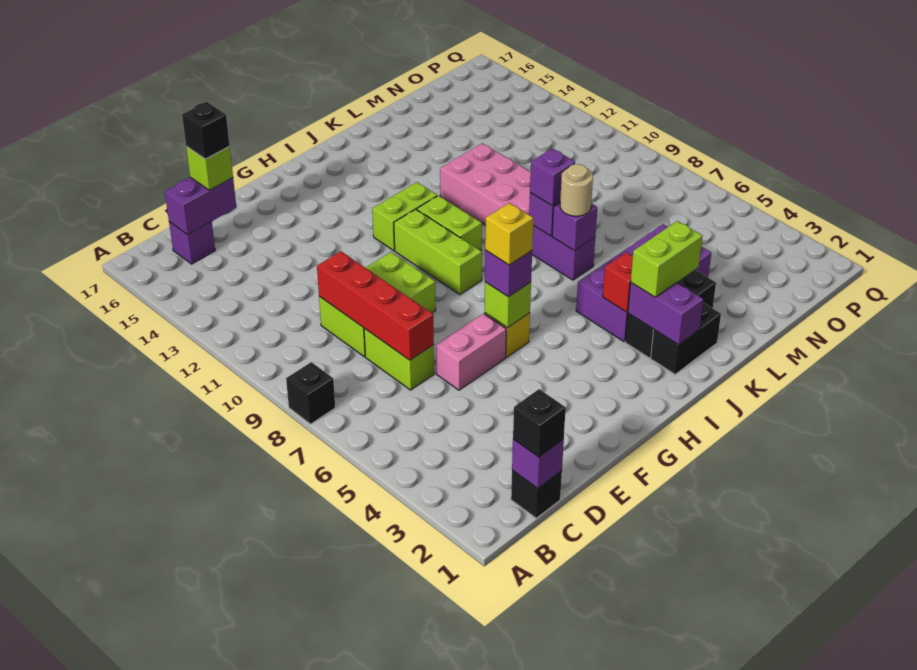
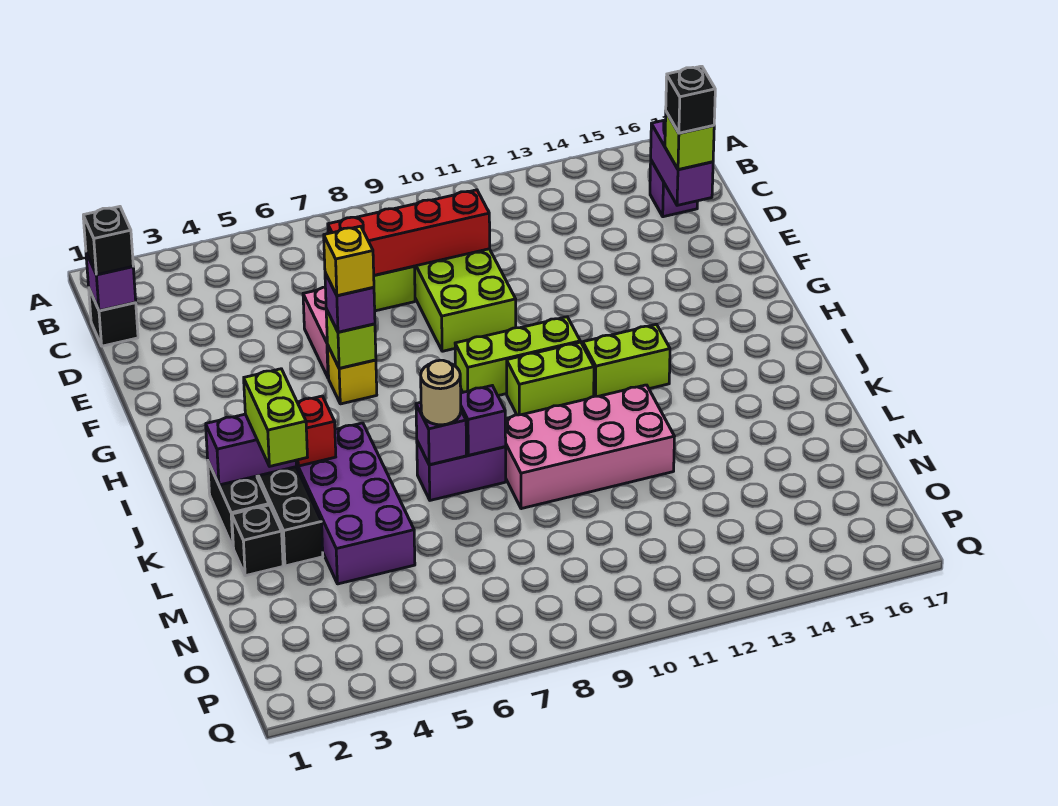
black brick A8 level 1 -> black brick L2 level 1
lime brick H12:I12 level 1 -> lime brick I12:I13 level 1
purple brick K8 level 3 -> none

